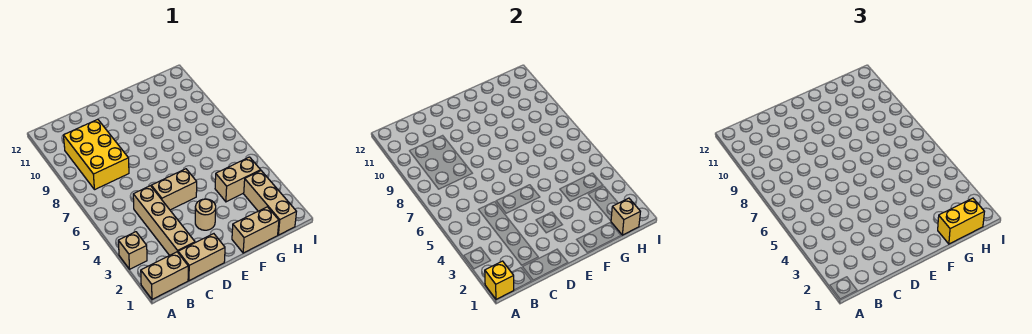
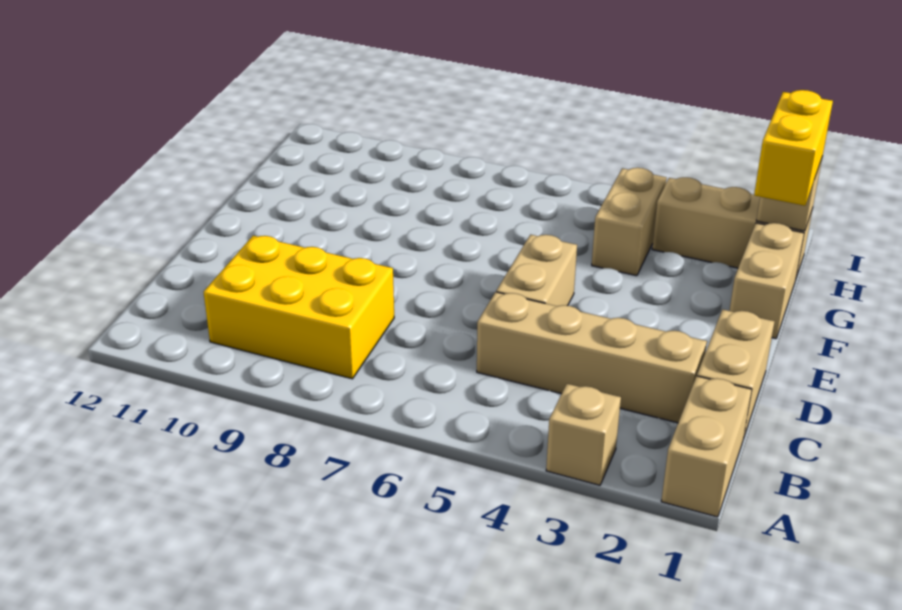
yellow brick A1 level 2 -> none
tan round brick E3 level 1 -> none

